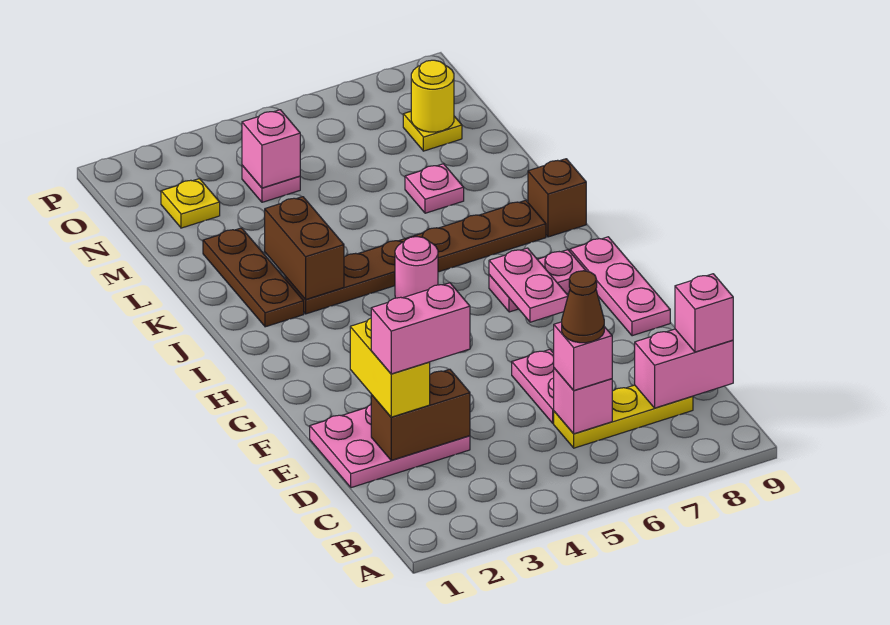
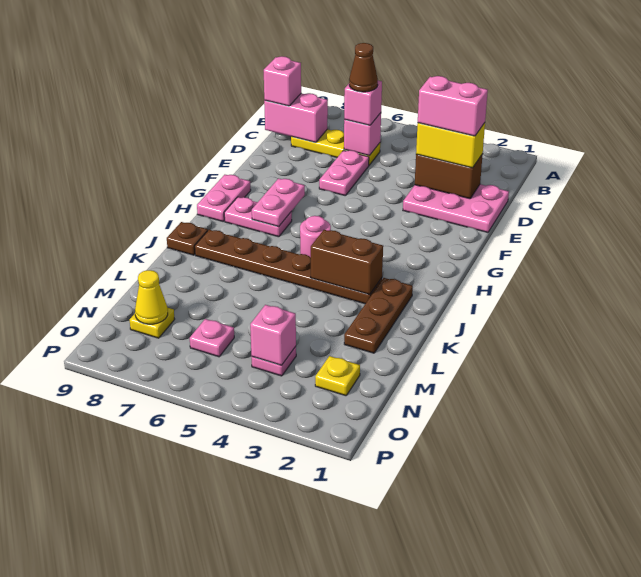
yellow brick D2:E2 level 3 -> yellow brick D2:D3 level 3
pink plate F9:H9 level 1 -> pink plate G9:H9 level 1
brown brick J3:K3 level 2 -> brown brick J3:J4 level 2
brown brick J9 level 1 -> brown plate J9 level 1
pink plate L7 level 1 -> pink plate N6 level 1
yellow round brick N8 level 2 -> yellow cone N8 level 2

